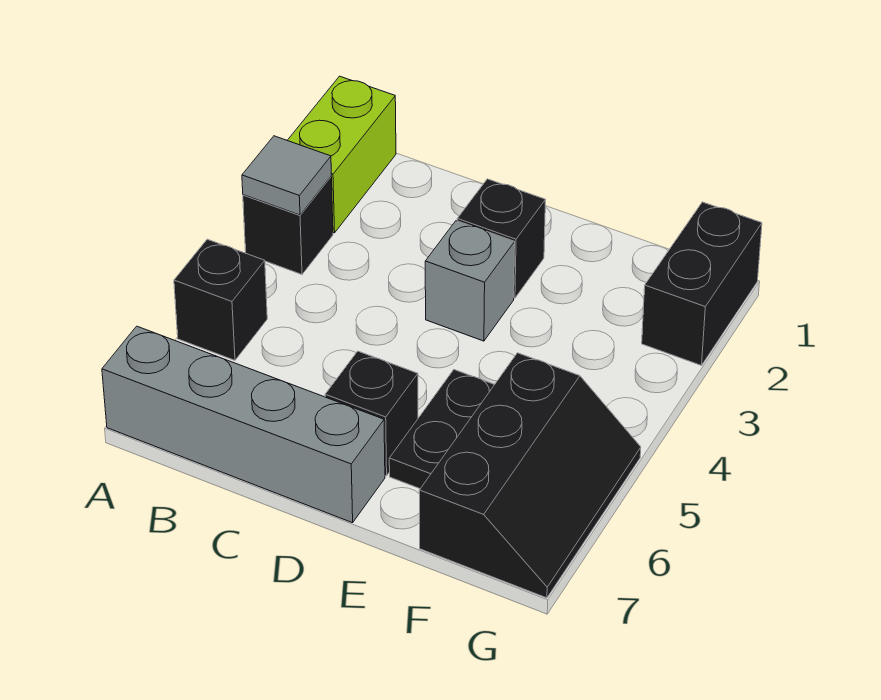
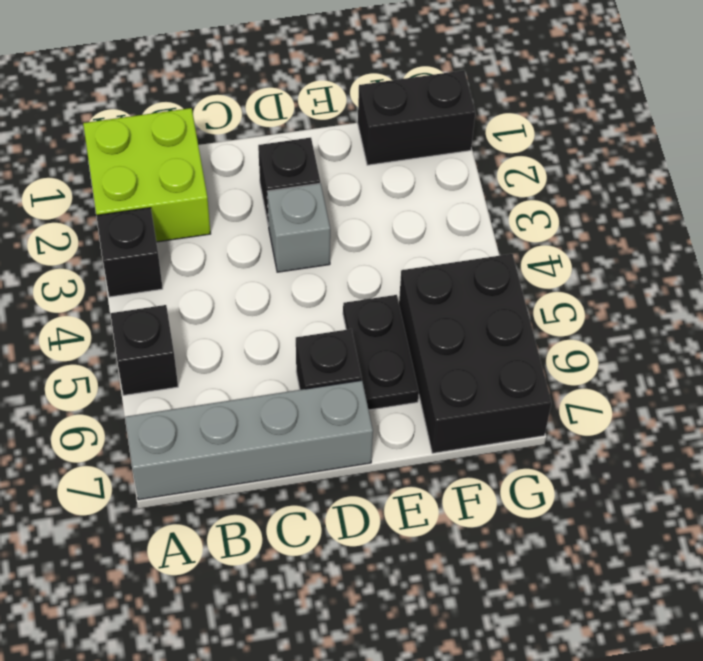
lime brick A1:A2 level 1 -> lime brick A1:B2 level 1
grey tile A3 level 2 -> none
black slope F5:G7 level 1 top F -> black brick F5:G7 level 1
black brick G1:G2 level 1 -> black brick F1:G1 level 1

